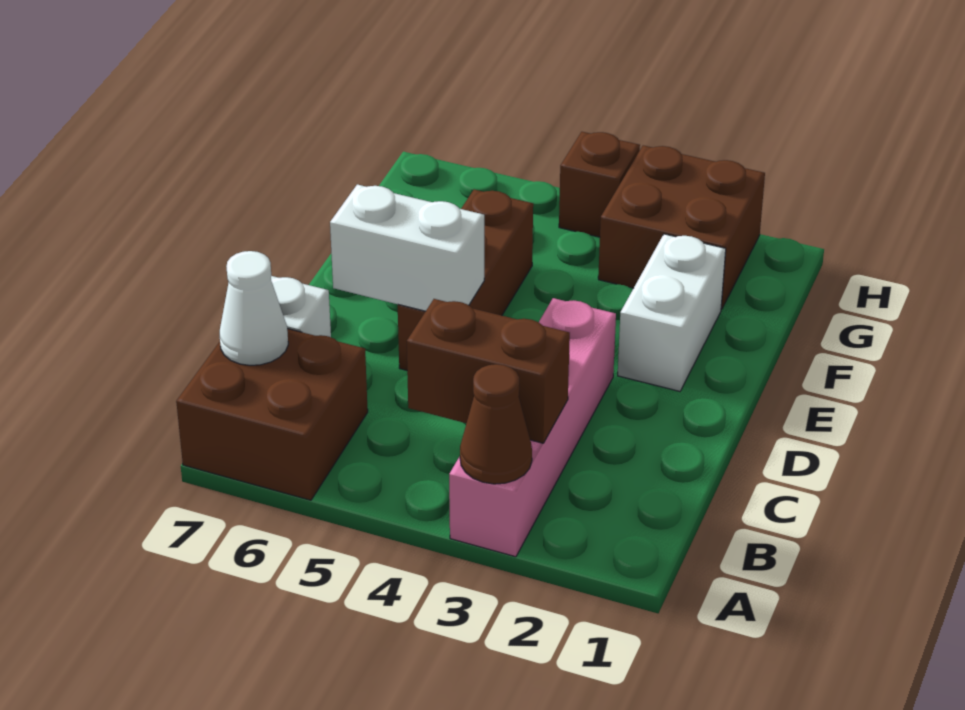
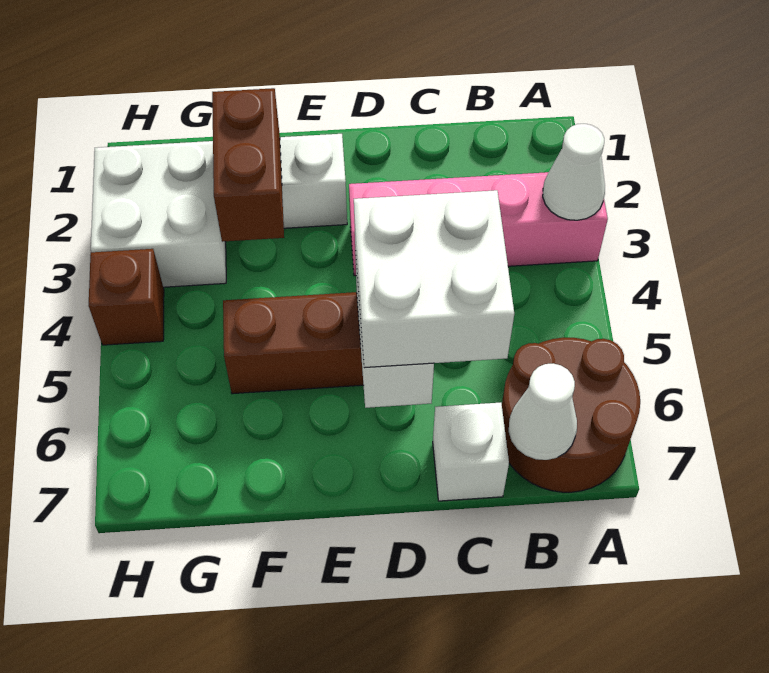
brown cone A3 level 2 -> white cone A3 level 2
brown brick A6:B7 level 1 -> brown round brick A6:B7 level 1
brown brick B3:B4 level 2 -> brown brick F2:F3 level 2
none -> white brick C5:D6 level 3
brown brick G2:H3 level 1 -> white brick G2:H3 level 1

